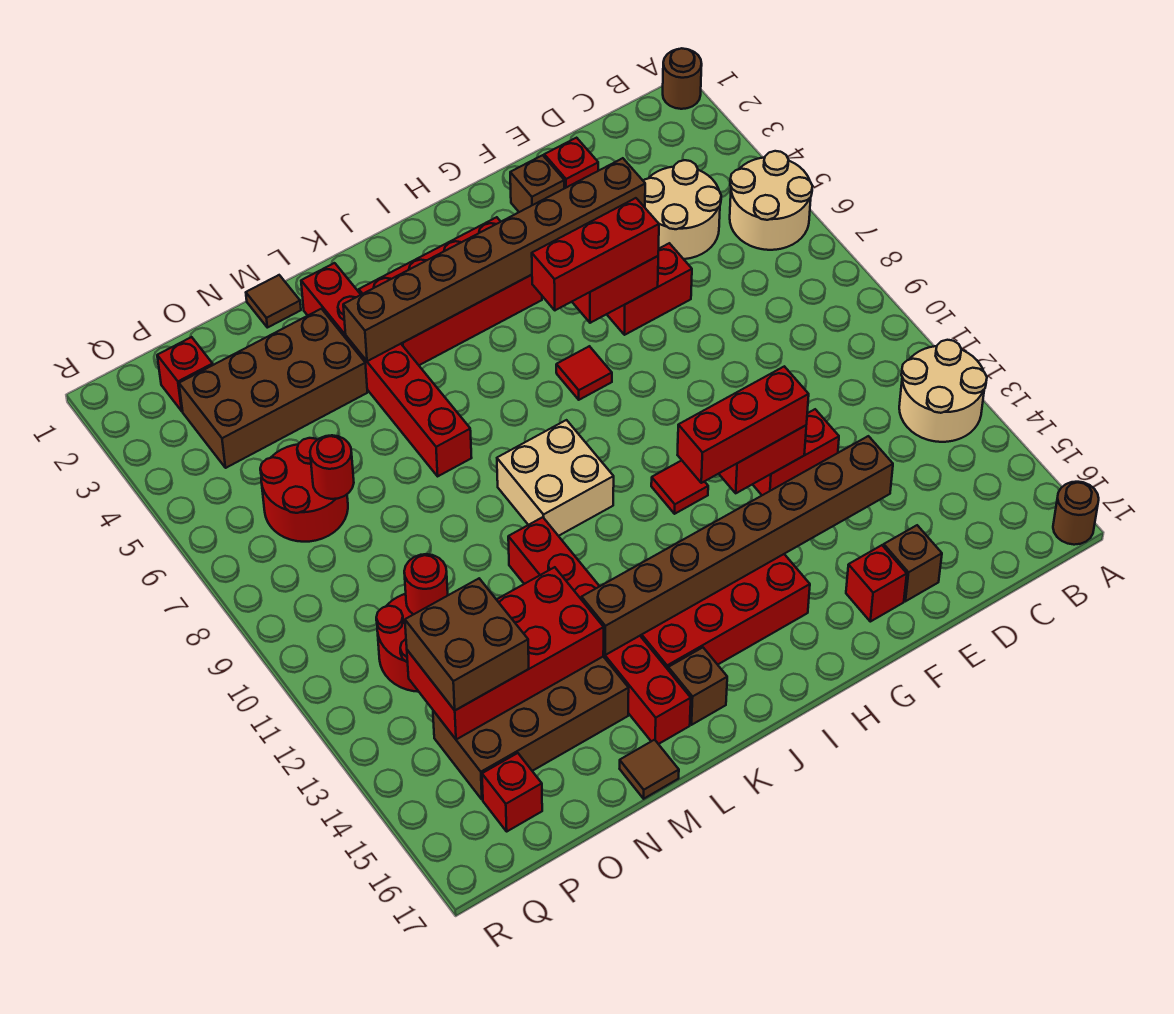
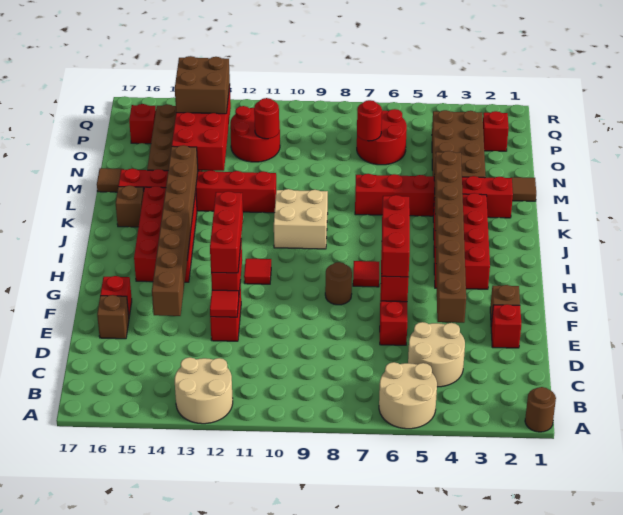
brown round brick A17 level 1 -> brown round brick G8 level 1
none -> red tile E12 level 2

